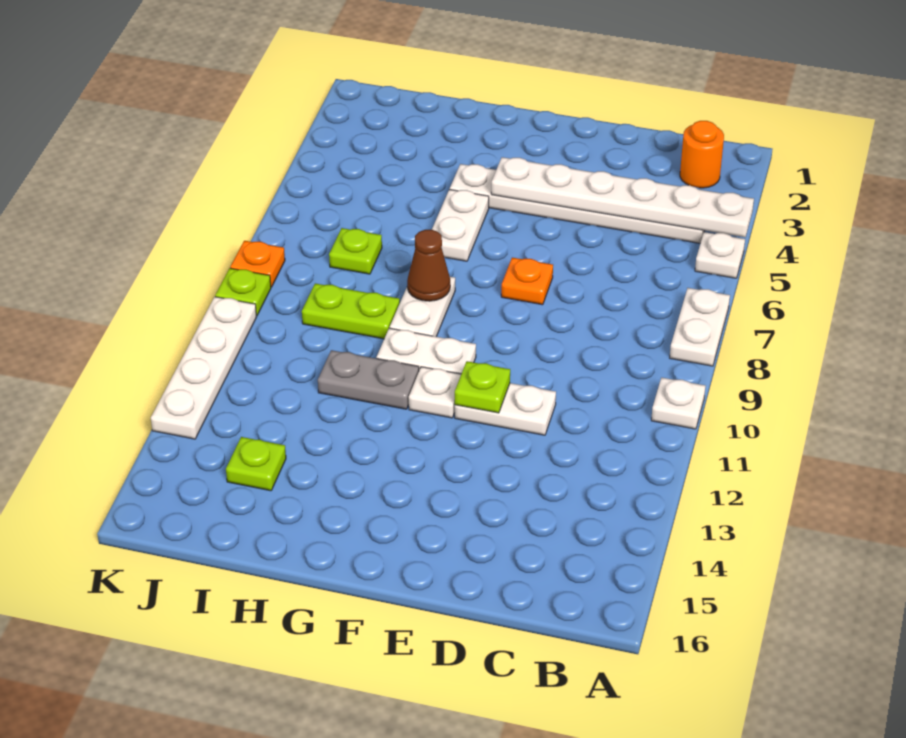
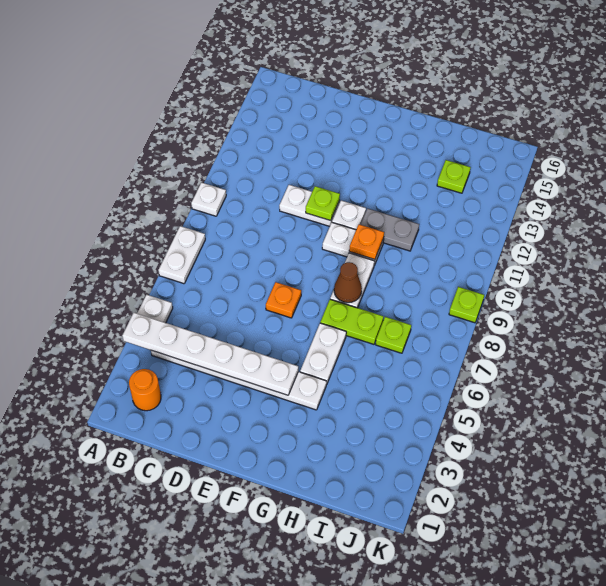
lime plate H9:I9 level 1 -> lime plate G7:H7 level 1
orange plate K8 level 1 -> orange plate G10 level 2
white plate K10:K13 level 1 -> none

